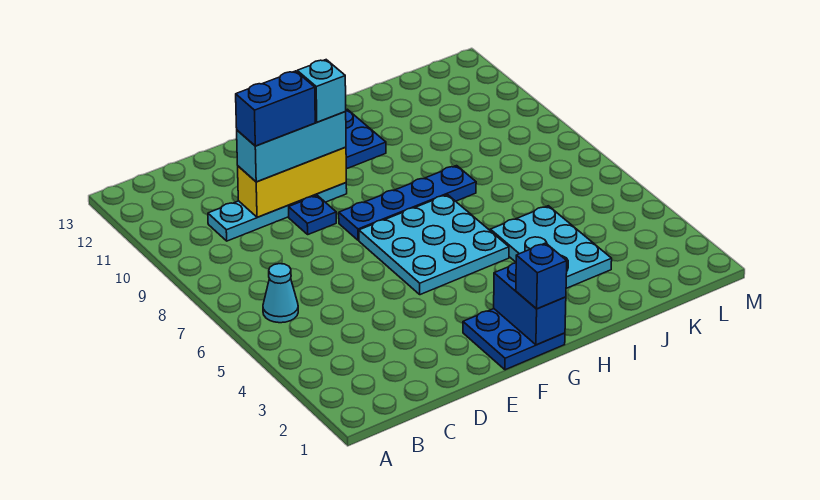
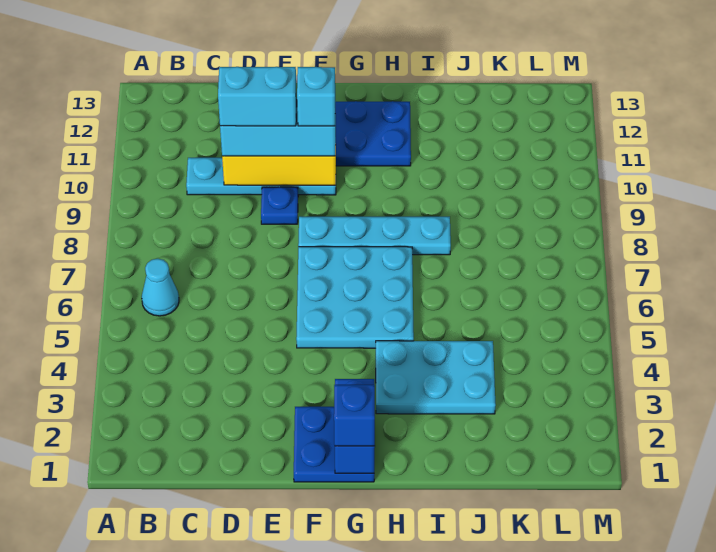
blue brick D10:E10 level 4 -> cyan brick D10:E10 level 4
blue plate F8:I8 level 1 -> cyan plate F8:I8 level 1
cyan plate I3:J5 level 1 -> cyan plate H3:J4 level 1

